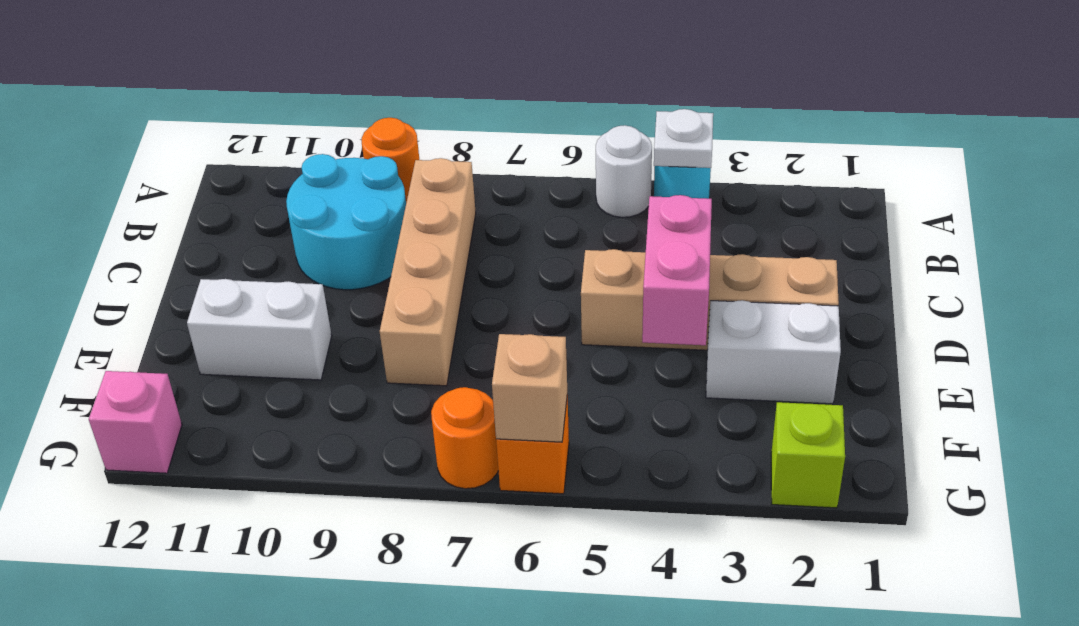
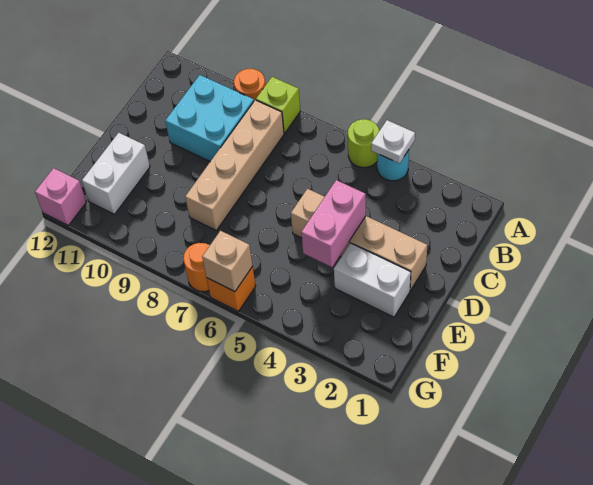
white round brick A5 level 1 -> lime round brick A5 level 1
cyan round brick B9:C10 level 1 -> cyan brick B9:C10 level 1
white brick E10:E11 level 1 -> white brick E11:F11 level 1
lime brick G2 level 1 -> lime brick A8 level 1

